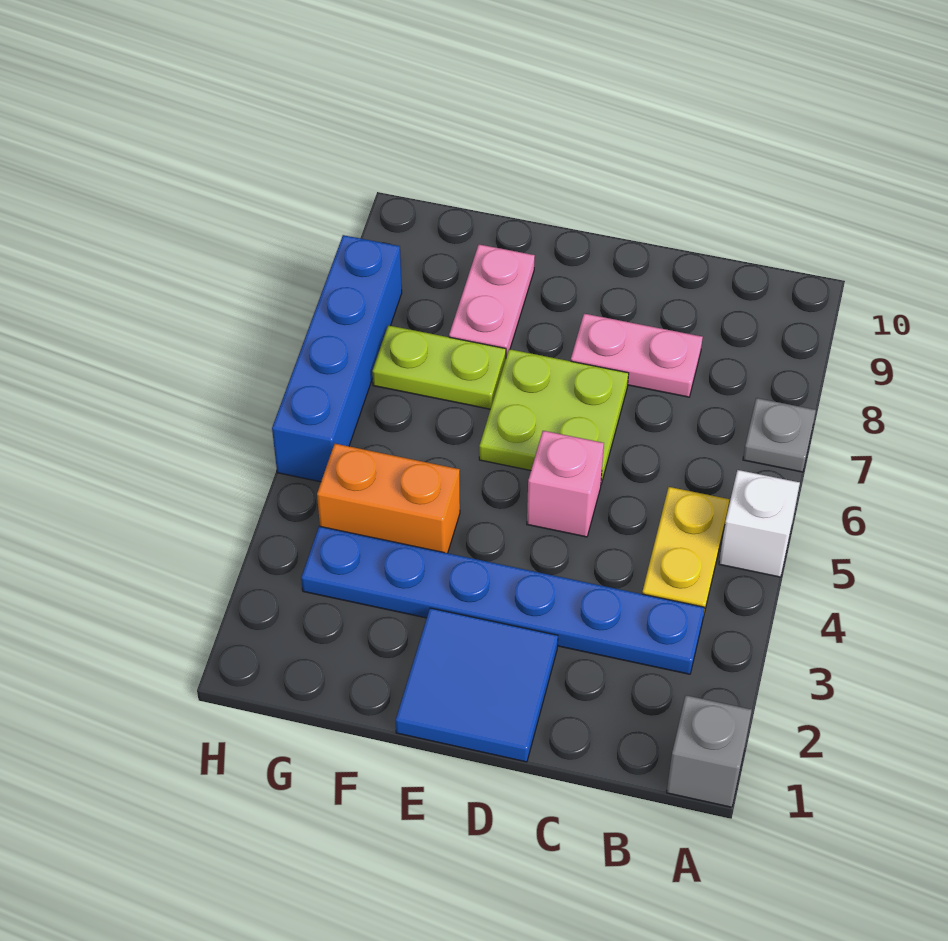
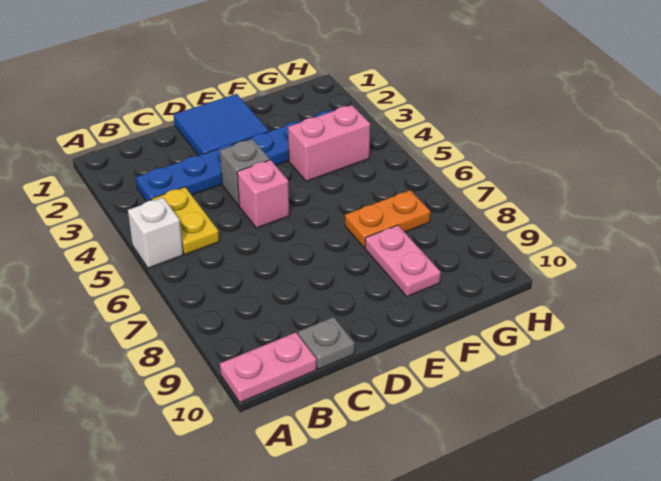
grey brick A1 level 1 -> grey brick D4 level 1
grey plate A7 level 1 -> grey plate C10 level 1
pink plate C8:D8 level 1 -> pink plate A10:B10 level 1
lime plate D6:E7 level 1 -> none
orange brick F4:G4 level 1 -> pink brick F4:G4 level 1
lime plate F7:G7 level 1 -> orange plate F7:G7 level 1
blue brick H5:H8 level 1 -> none

